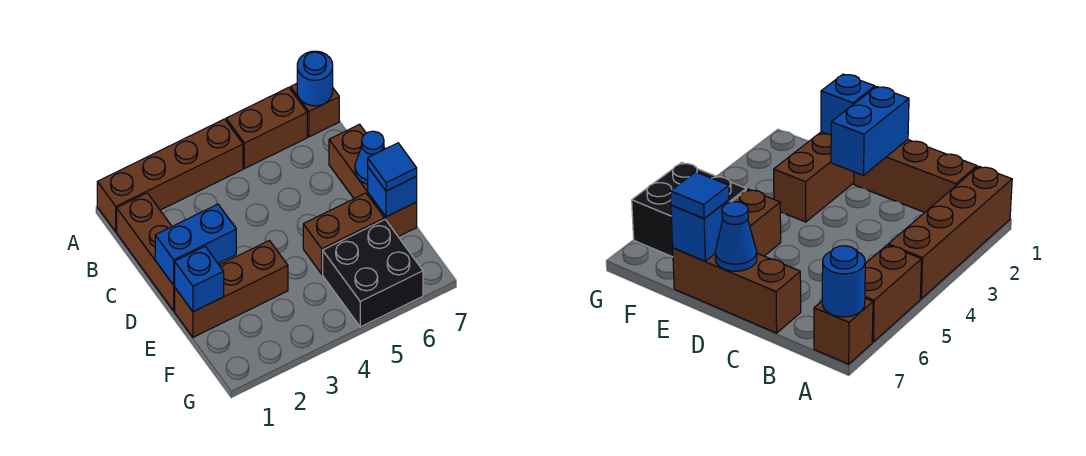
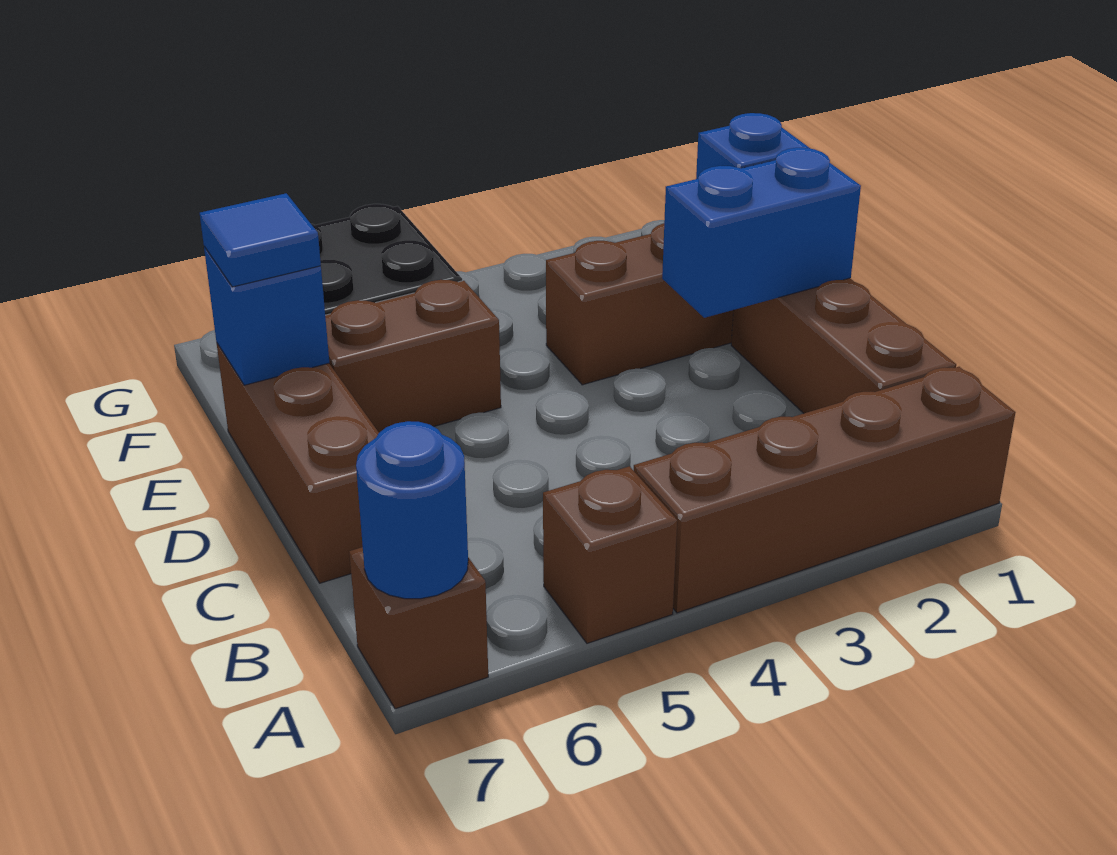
brown brick A5:A6 level 1 -> brown brick A5 level 1
blue cone D7 level 2 -> none

